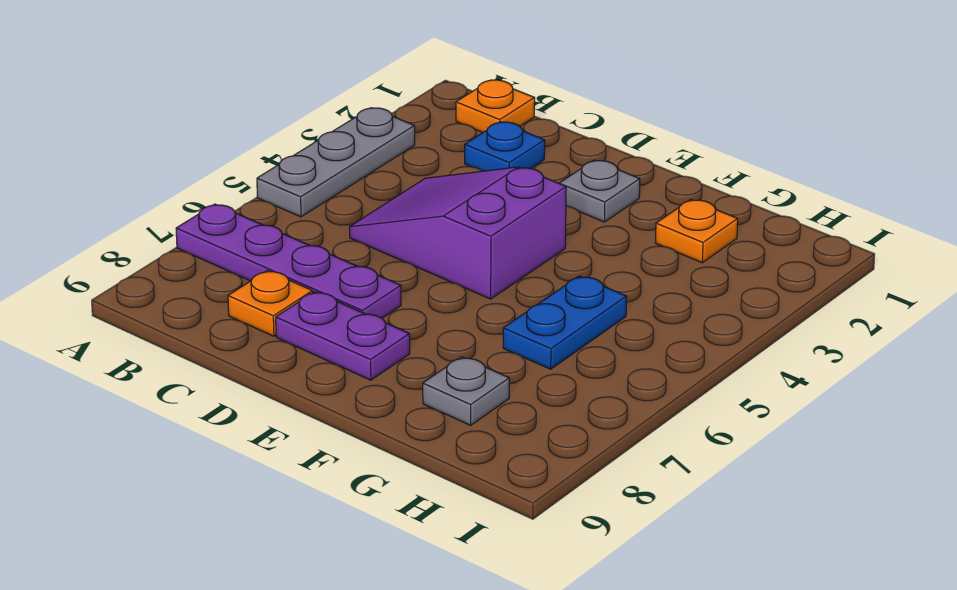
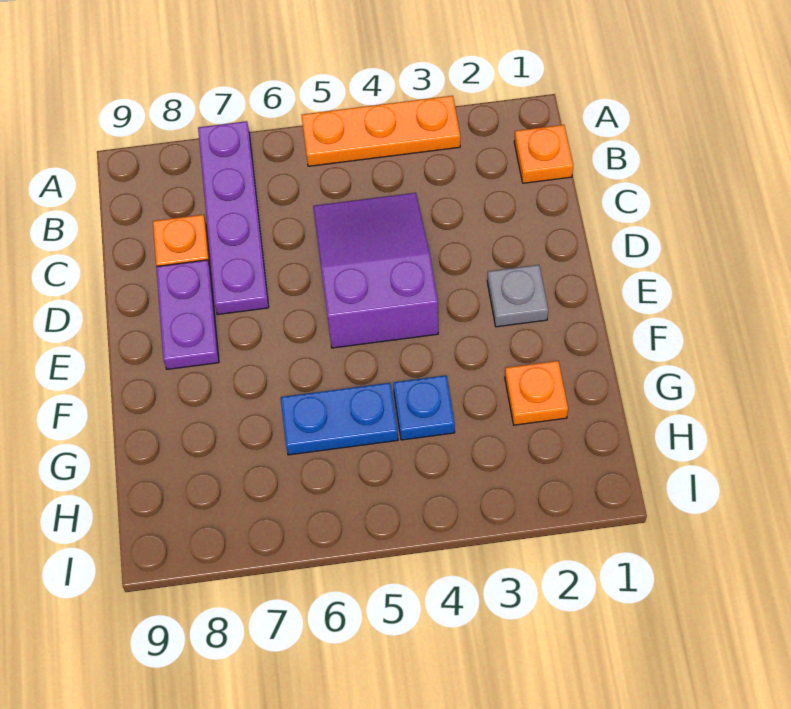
grey plate A3:A5 level 1 -> orange plate A3:A5 level 1
blue plate C2 level 1 -> blue plate G4 level 1
grey plate G8 level 1 -> none

